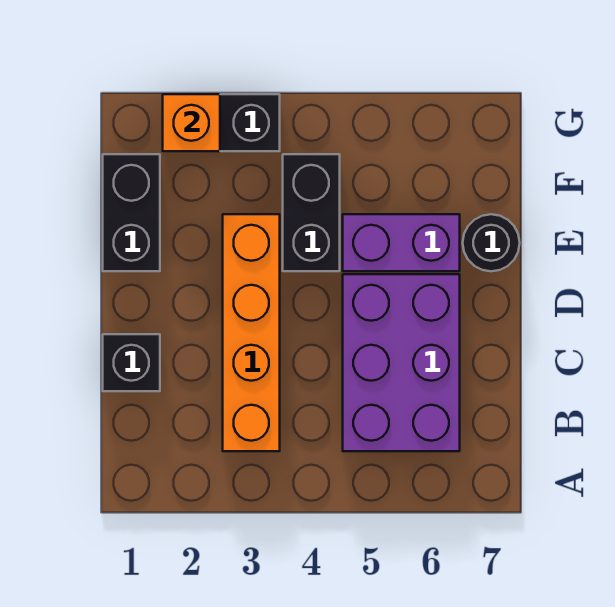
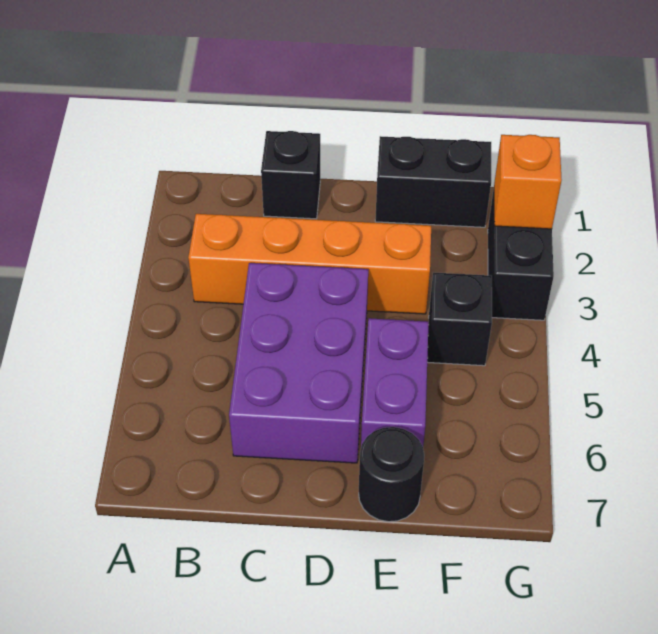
purple brick B5:D6 level 1 -> purple brick C4:D6 level 1
black brick E4:F4 level 1 -> black brick F4 level 1

